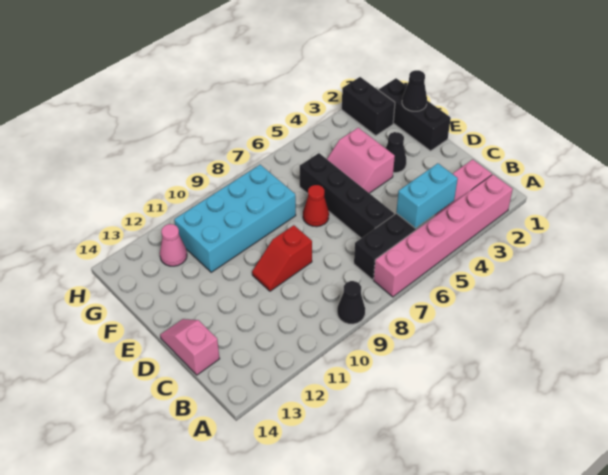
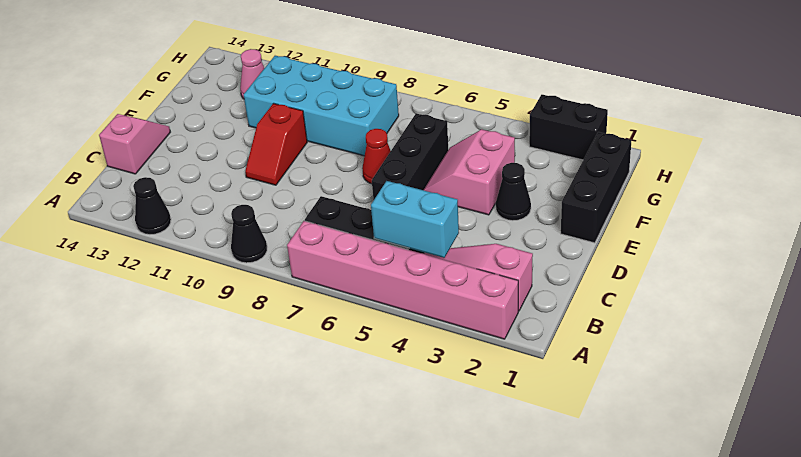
black brick C6:F6 level 1 -> black brick D6:F6 level 1
red slope D9:D10 level 1 top 9 -> red slope D10:E10 level 1 top E
black cone F1 level 2 -> black cone A12 level 1
black brick G2:H2 level 1 -> black brick H2:H3 level 1

